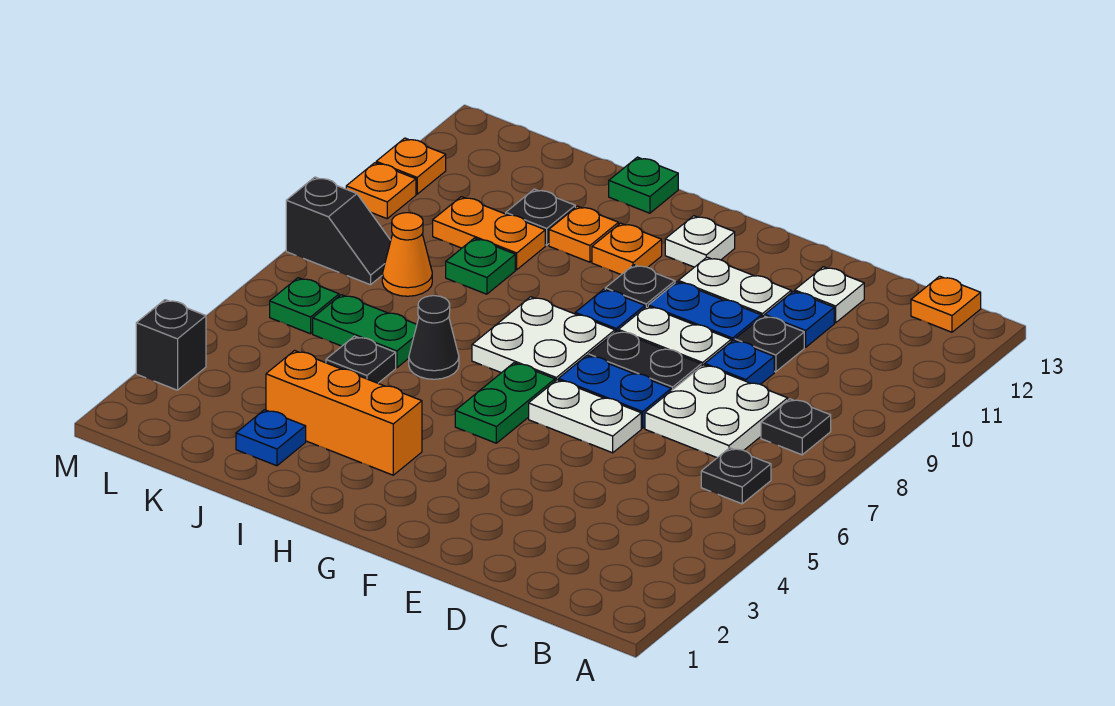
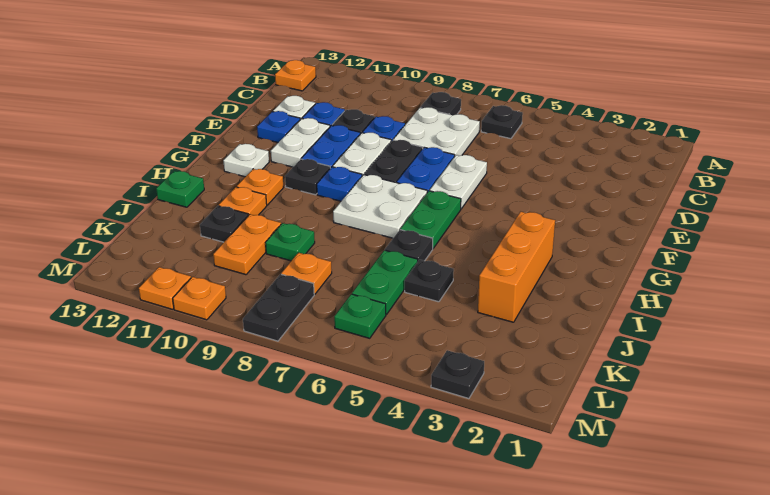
green plate G5:G6 level 1 -> green plate G6:H6 level 1
black cone I6 level 1 -> black plate I6 level 1
blue plate J2 level 1 -> blue plate E12 level 1
orange cone K8 level 1 -> orange plate K8 level 1
black slope L8:M8 level 1 top M -> black plate L8:M8 level 1
black brick M3 level 1 -> black plate M3 level 1

